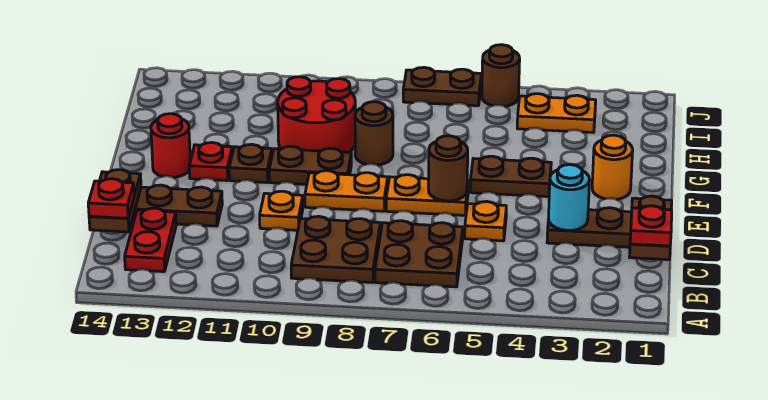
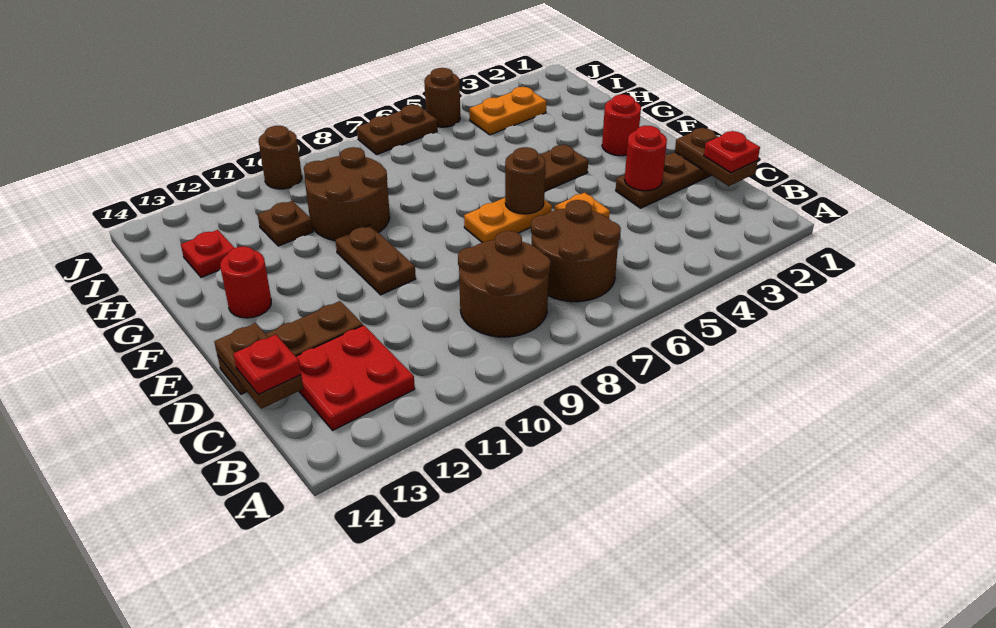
brown plate B6:C7 level 1 -> brown round brick B6:C7 level 1
brown plate B8:C9 level 1 -> brown round brick B8:C9 level 1
red plate B13:C13 level 1 -> red plate B12:C13 level 1
cyan round brick D3 level 2 -> red round brick D3 level 2
orange plate D10 level 1 -> none
orange plate E8:E9 level 1 -> none
orange round brick F2 level 1 -> red round brick F2 level 1
brown plate F9:F10 level 1 -> brown plate E10:F10 level 1
brown plate F11 level 1 -> brown plate H11 level 1
red plate F12 level 1 -> red plate H13 level 1
brown round brick G8 level 1 -> brown round brick J10 level 1
red round brick G9:H10 level 1 -> brown round brick G9:H10 level 1

